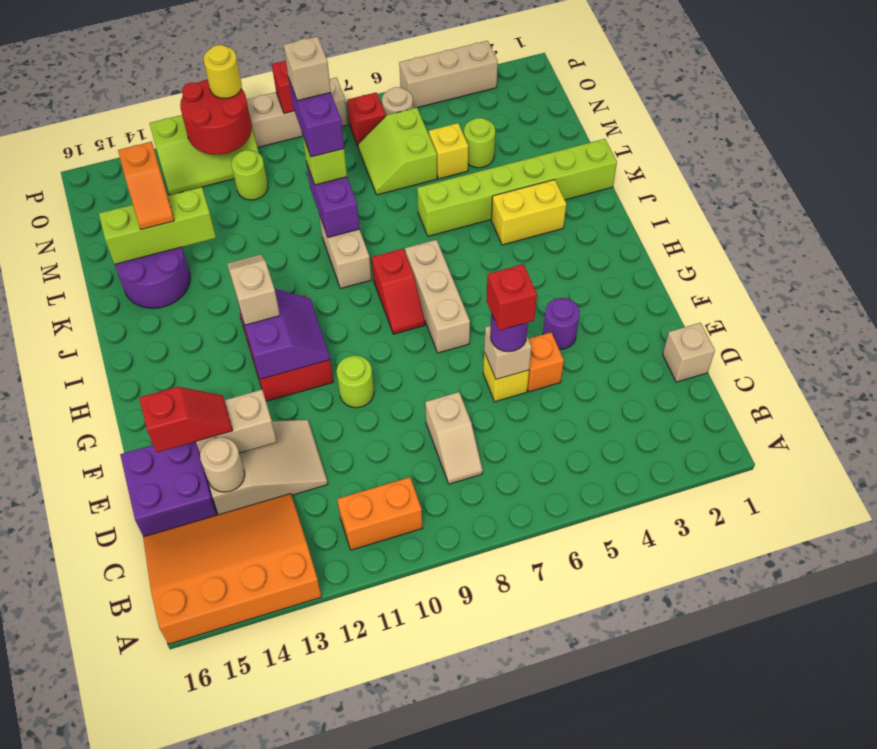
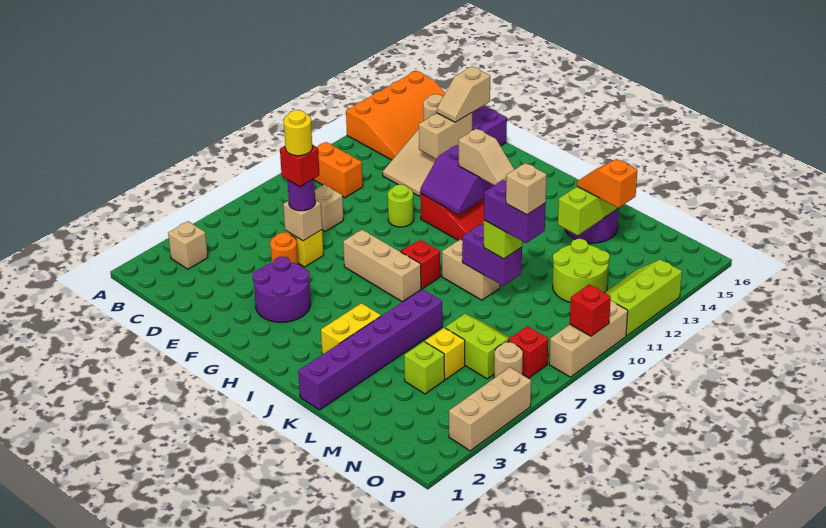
orange brick B10:B11 level 1 -> orange brick B10:C10 level 1
tan brick D1 level 1 -> tan brick B3 level 1
orange brick E5 level 1 -> orange round brick E5 level 1
red slope E14:E15 level 3 top 15 -> tan slope E14:E15 level 3 top 15
purple round brick F4 level 1 -> purple round brick F3:G4 level 1
lime brick K1:K6 level 1 -> purple brick K1:K6 level 1
lime round brick M4 level 1 -> lime brick M4 level 1
lime round brick N11 level 1 -> lime round brick M11:N12 level 1
red round brick O11:P12 level 2 -> none
yellow round brick P11 level 3 -> yellow round brick E6 level 5

